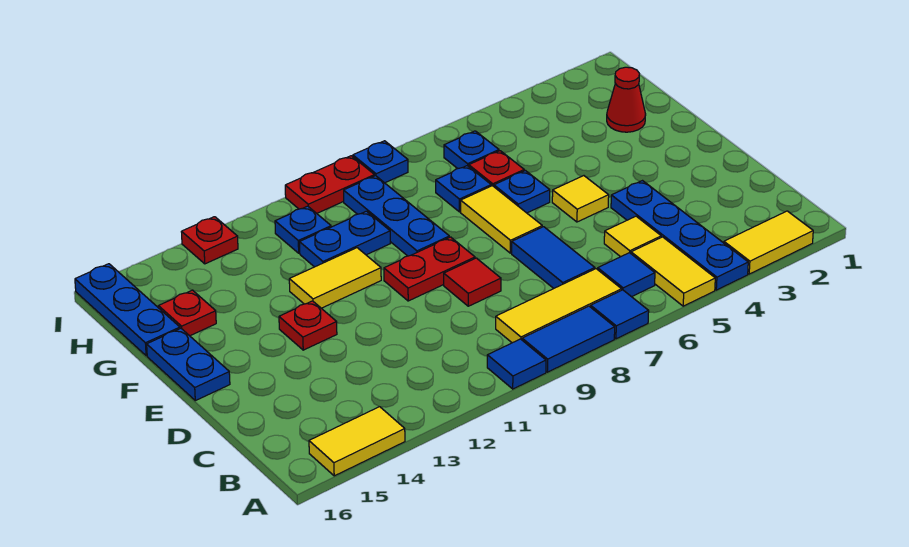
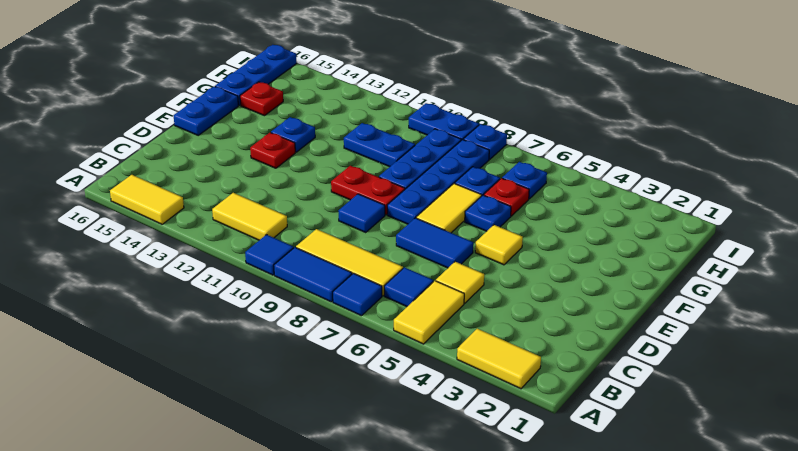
blue plate A4:D4 level 1 -> blue plate E8:H8 level 1
blue tile C7:D7 level 1 -> blue tile D6:D7 level 1
red tile D9 level 1 -> blue tile D9 level 1
yellow tile F11:F12 level 1 -> yellow tile B11:B12 level 1
red cone G2 level 1 -> none
blue plate H11 level 1 -> blue plate F13 level 1
red plate I9:I10 level 1 -> blue plate I9:I10 level 1
red plate I13 level 1 -> none

